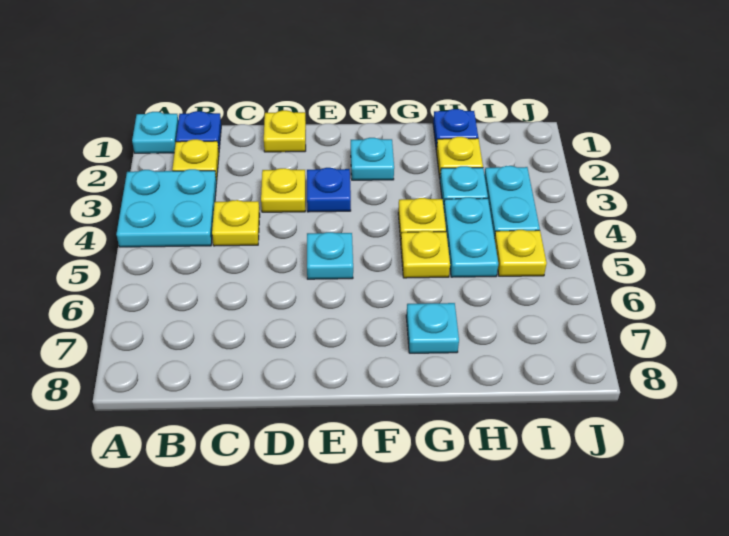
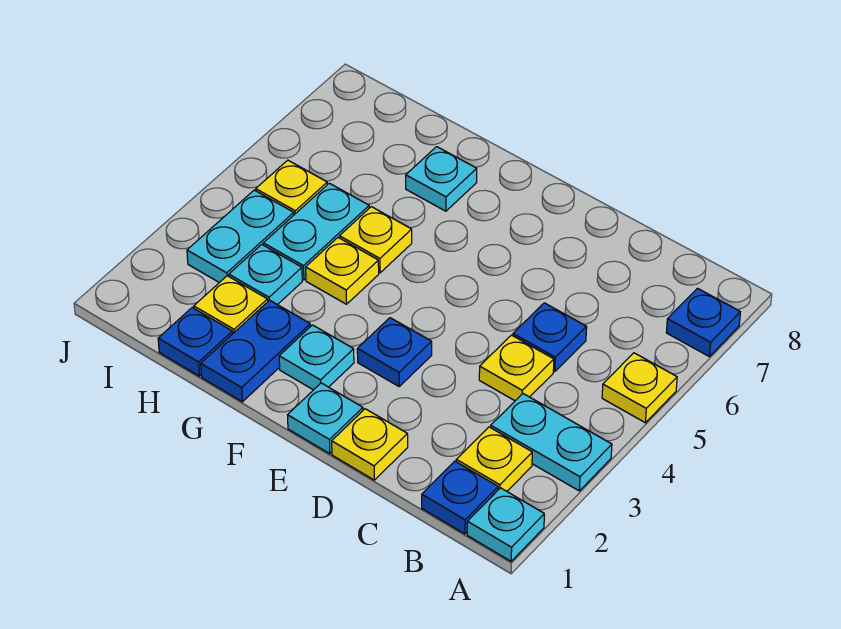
cyan plate A3:B4 level 1 -> cyan plate A3:B3 level 1
none -> blue plate A7 level 1
none -> blue plate C5 level 1
yellow plate D3 level 1 -> yellow plate A5 level 1
cyan plate E5 level 1 -> cyan plate E1 level 1
none -> blue plate G1:G2 level 1

